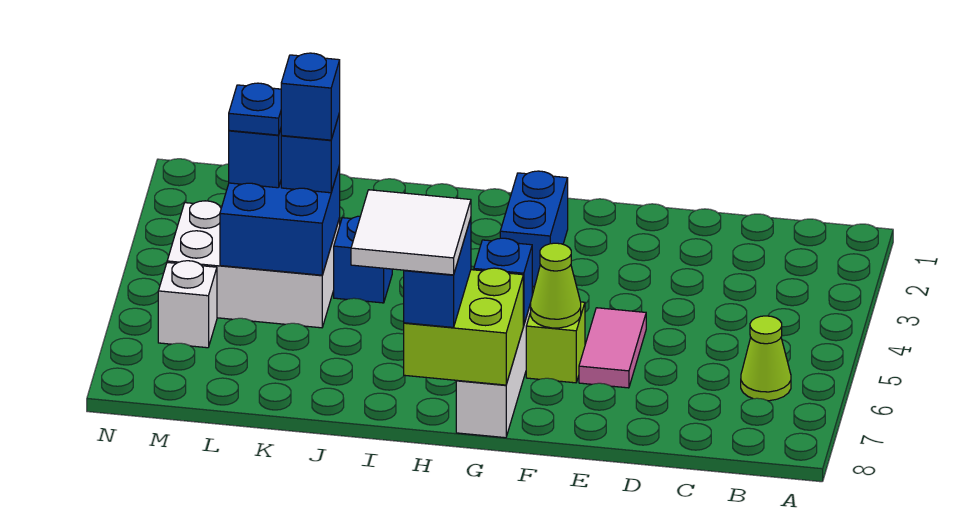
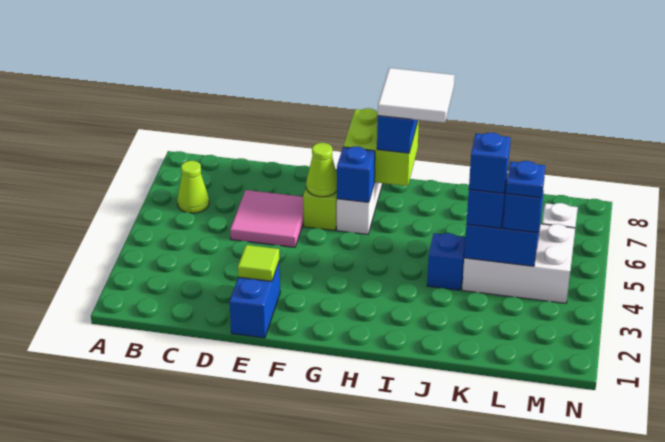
none -> lime tile E2 level 2
pink tile E5:E6 level 1 -> pink tile D5:E6 level 1
blue brick G2:G3 level 1 -> blue brick E1:E2 level 1

